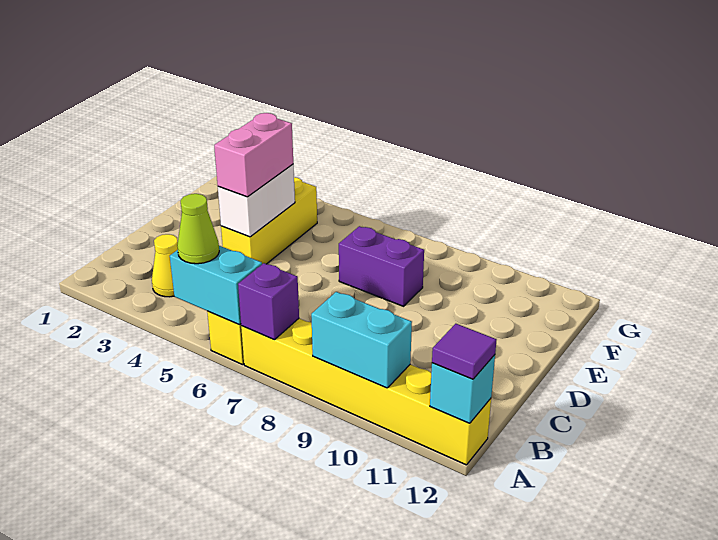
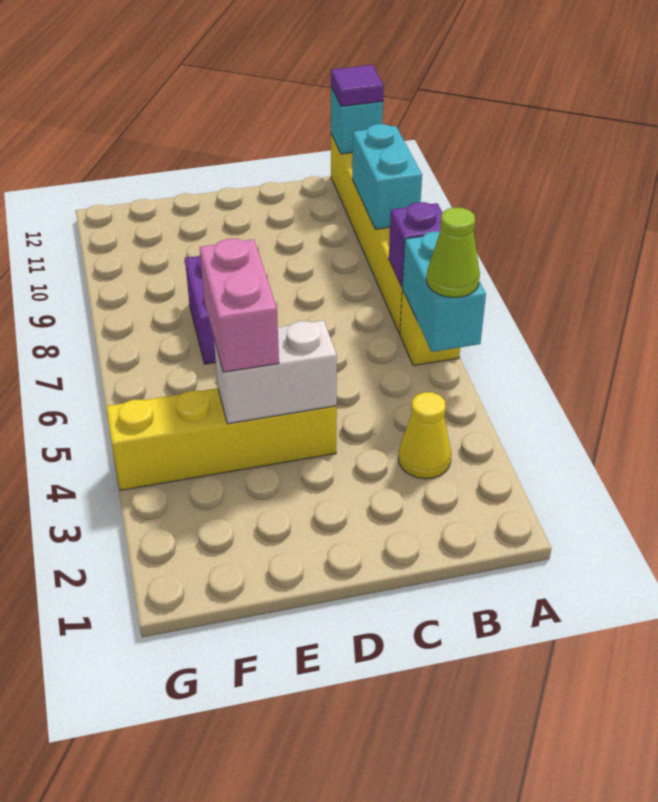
yellow brick D4:F4 level 1 -> yellow brick D4:G4 level 1
pink brick D4:E4 level 3 -> pink brick E4:E5 level 3

